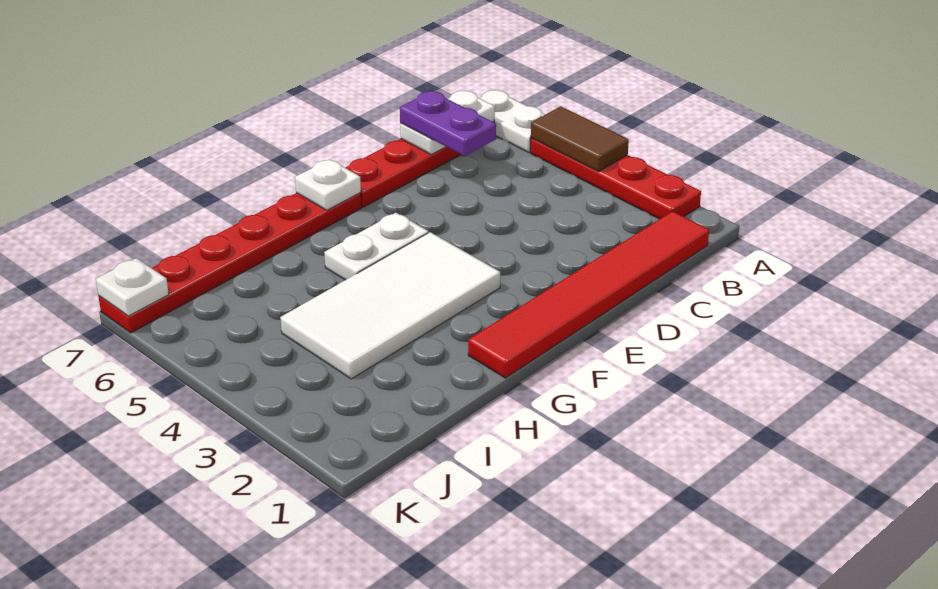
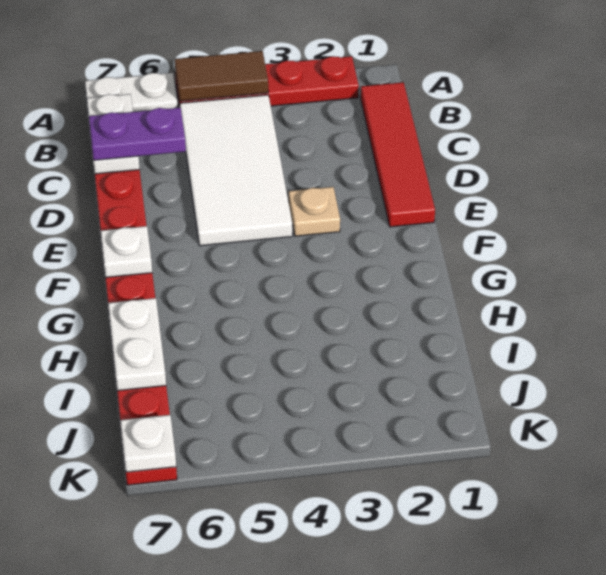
red tile B1:G1 level 1 -> red tile B1:E1 level 1
none -> tan plate E3 level 1
white tile F3:I4 level 1 -> white tile B4:E5 level 1
white plate F5:G5 level 1 -> white plate H7:I7 level 2

